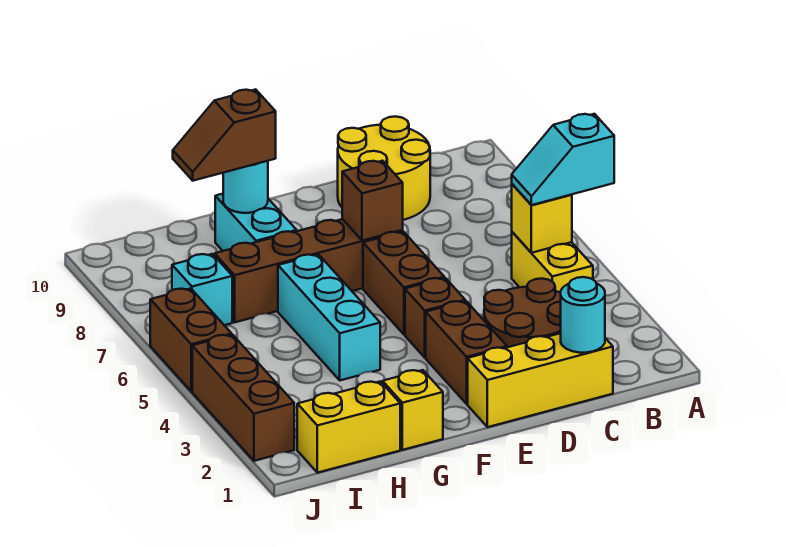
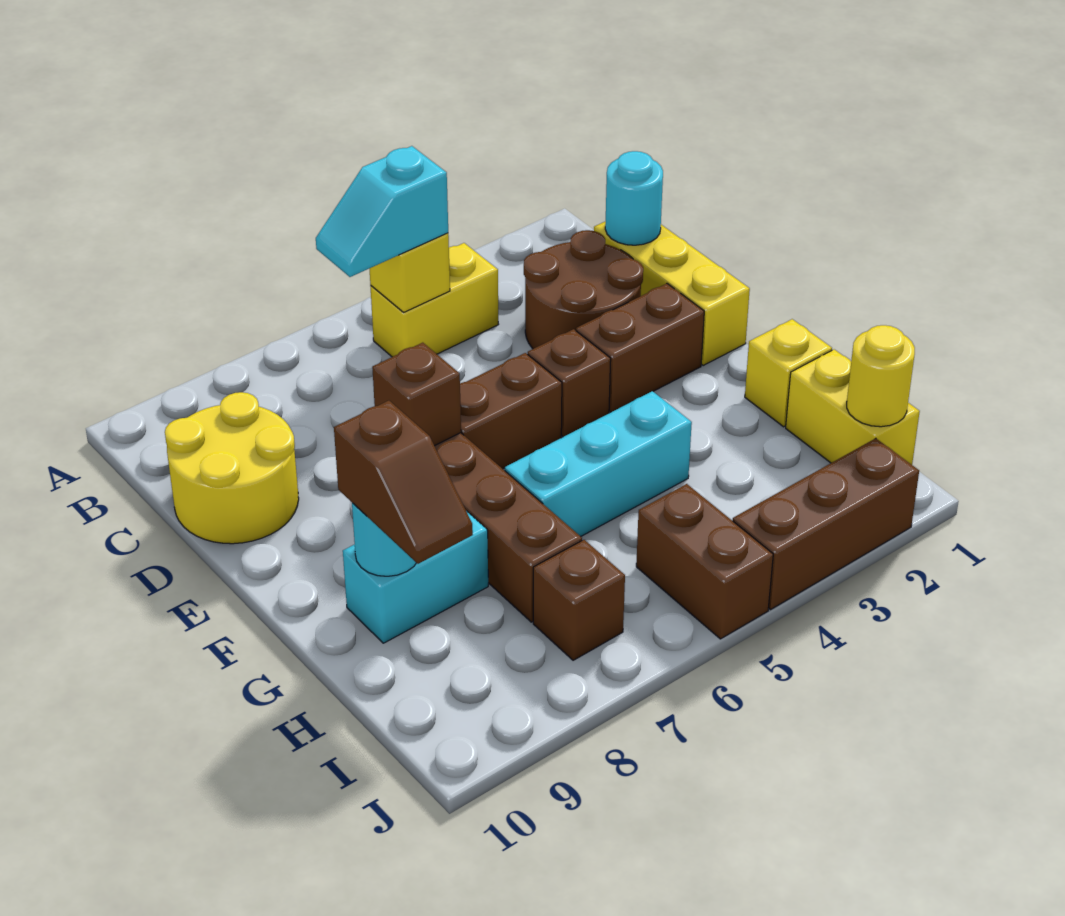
cyan slope A5:B5 level 3 top A -> cyan slope B5:B6 level 3 top 5
none -> yellow round brick I1 level 2
cyan brick I7 level 1 -> brown brick I7 level 1
brown brick J5:J6 level 1 -> brown brick I5:J5 level 1

